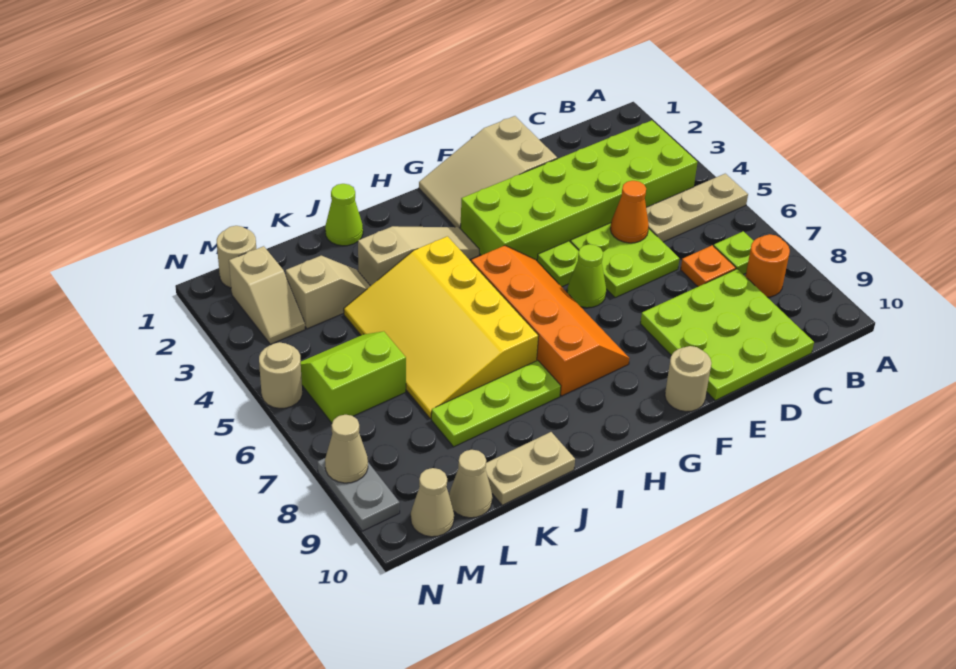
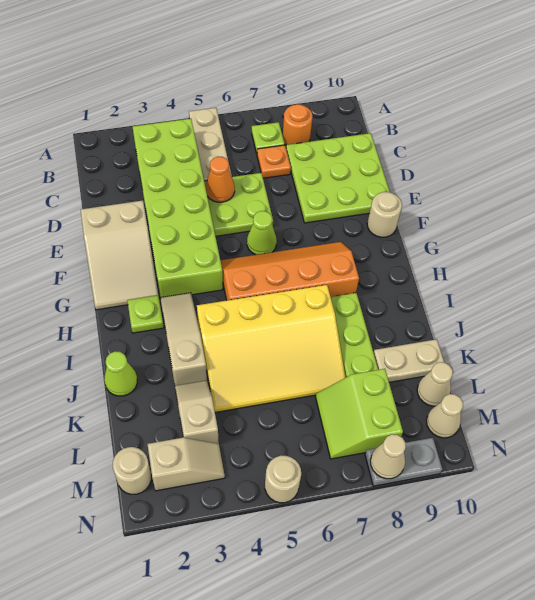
lime plate F5 level 1 -> lime plate H2 level 1
tan plate J10:K10 level 1 -> tan plate K9:K10 level 1
lime slope L5:M6 level 1 top 6 -> lime slope L7:M8 level 1 top 8

